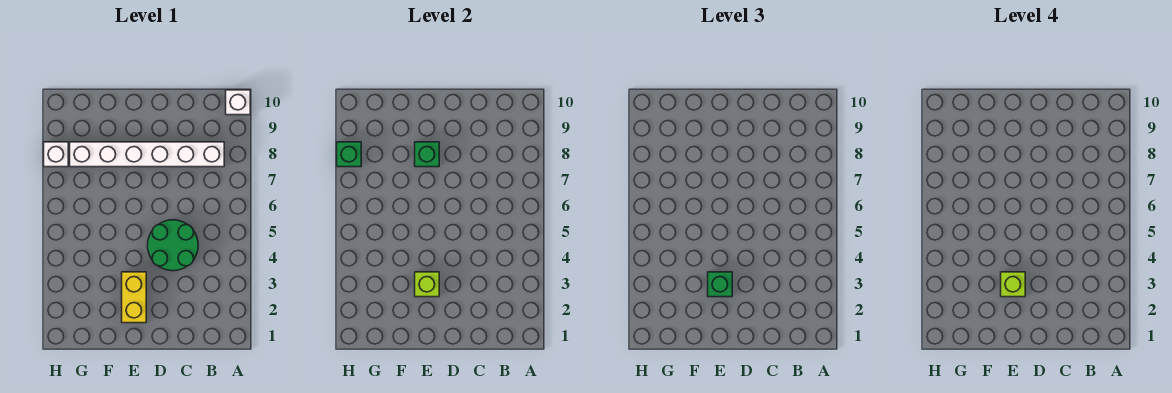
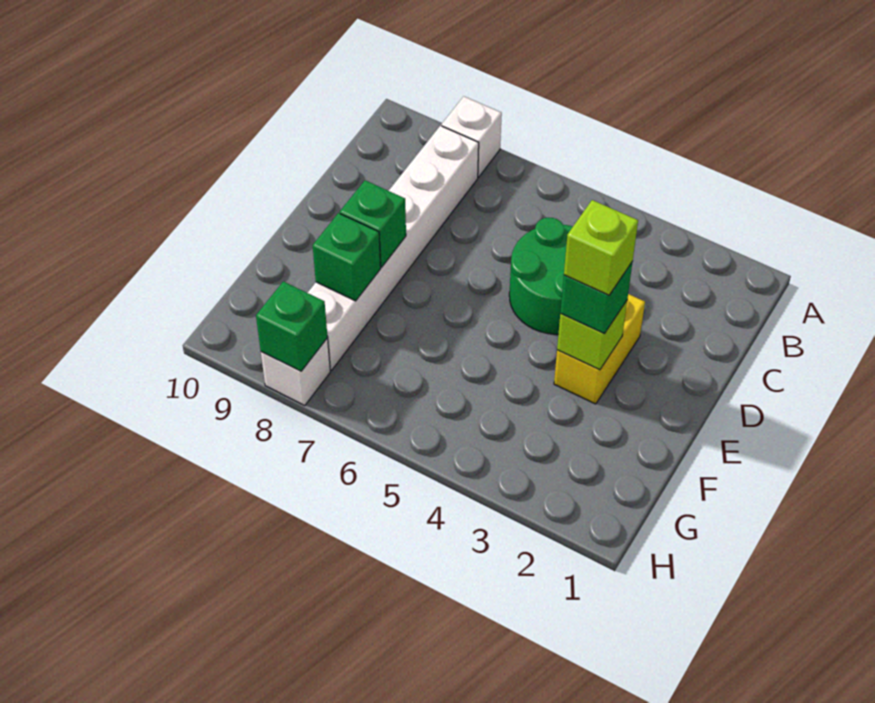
white brick A10 level 1 -> white brick A8 level 1
yellow brick E2:E3 level 1 -> yellow brick D3:E3 level 1
none -> green brick F8 level 2

